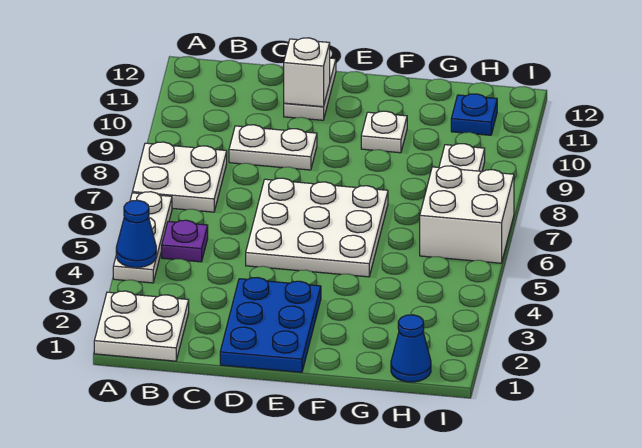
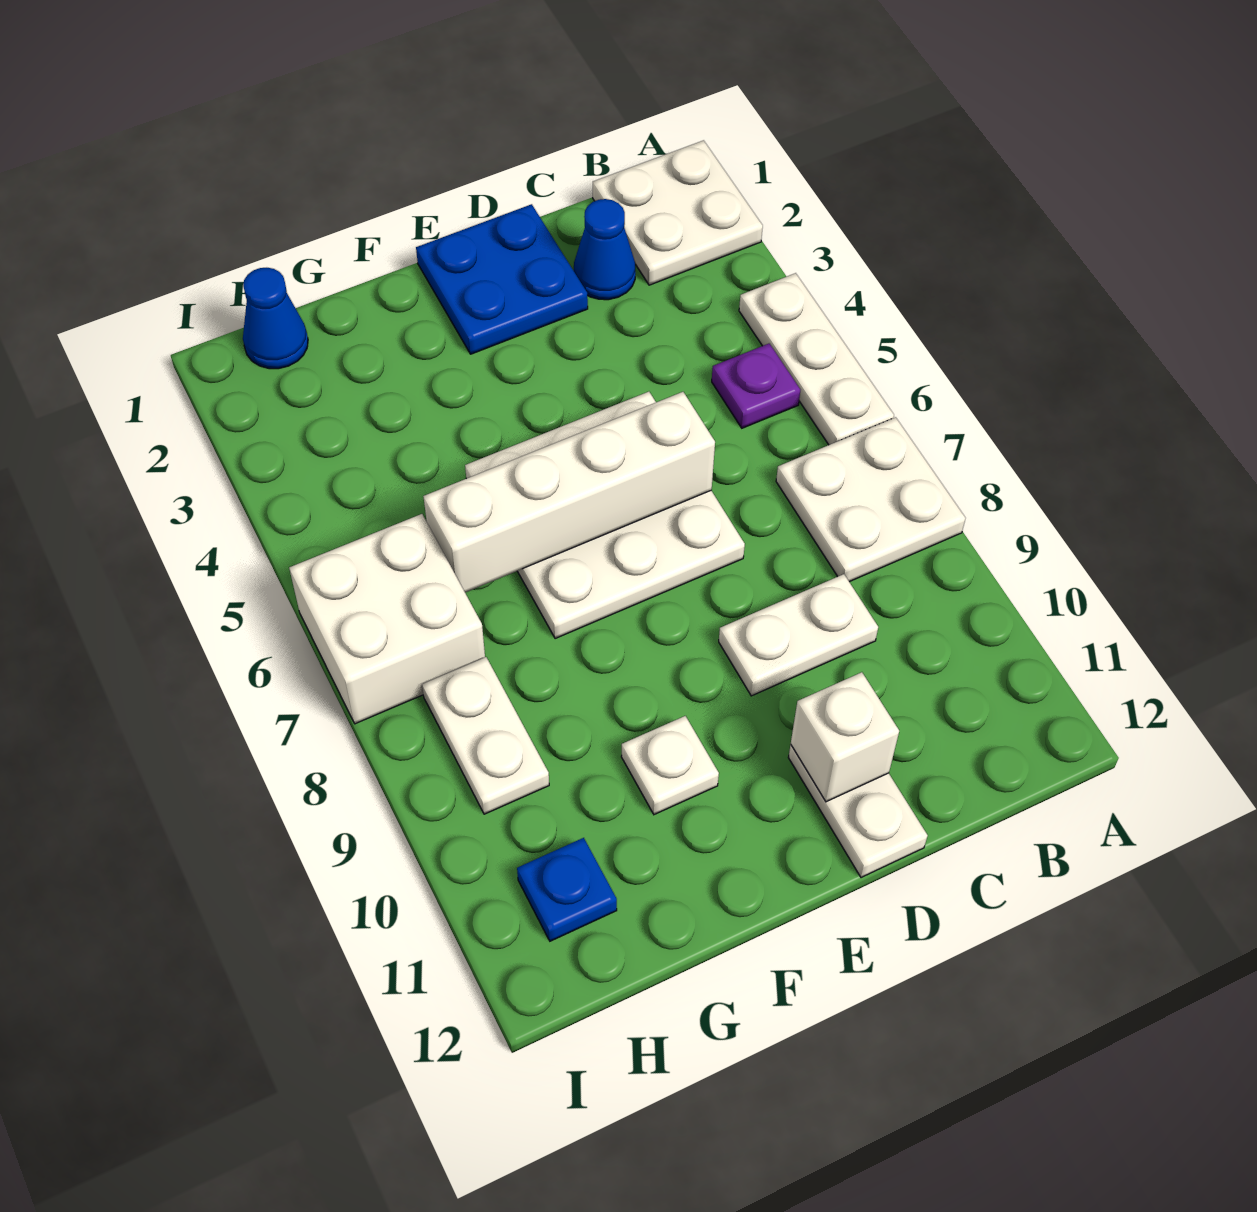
blue cone A4 level 2 -> blue cone C2 level 1
blue plate D1:E3 level 1 -> blue plate D1:E2 level 1
none -> white brick D6:G6 level 2

